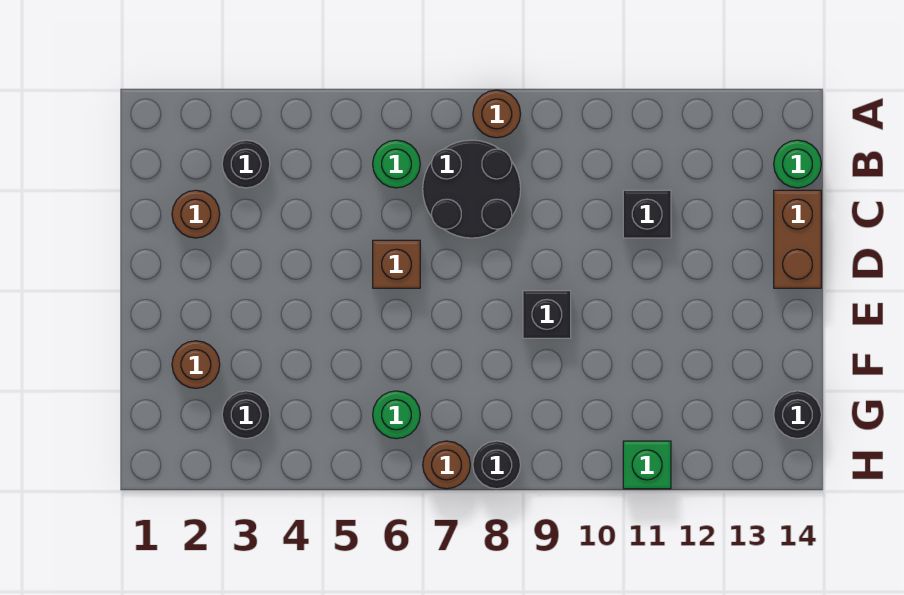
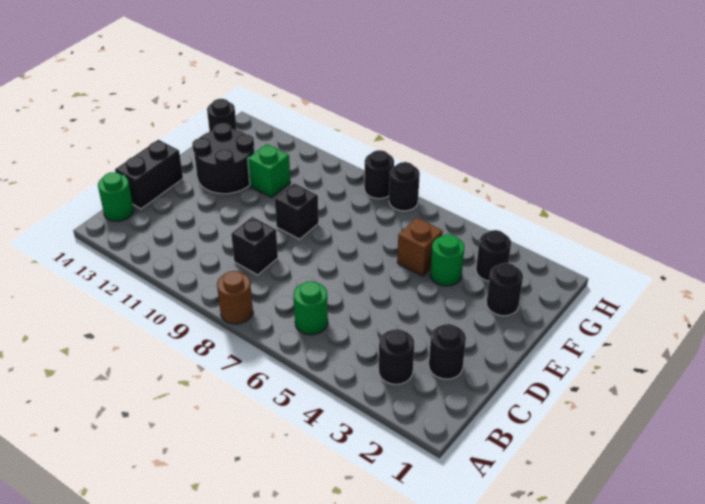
black round brick B7:C8 level 1 -> black round brick E12:F13 level 1
brown round brick C2 level 1 -> black round brick C2 level 1
black brick C11 level 1 -> black brick C9 level 1
brown brick C14:D14 level 1 -> black brick C14:D14 level 1
brown brick D6 level 1 -> brown brick F5 level 1
brown round brick F2 level 1 -> black round brick F2 level 1
green round brick G6 level 1 -> green round brick F4 level 1
brown round brick H7 level 1 -> black round brick H7 level 1
green brick H11 level 1 -> green brick F11 level 1

